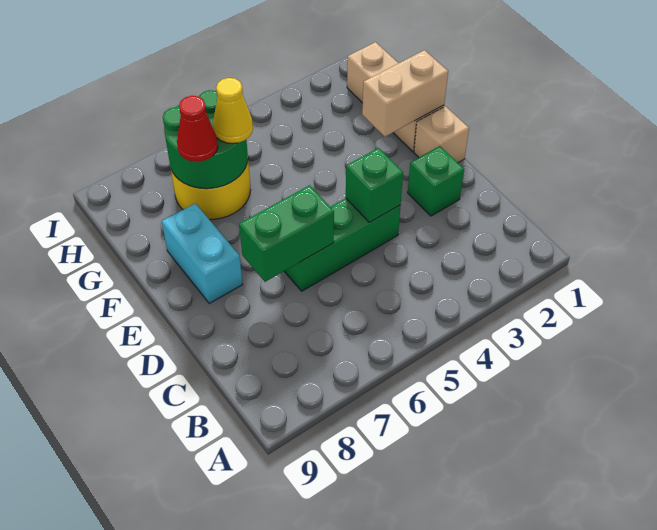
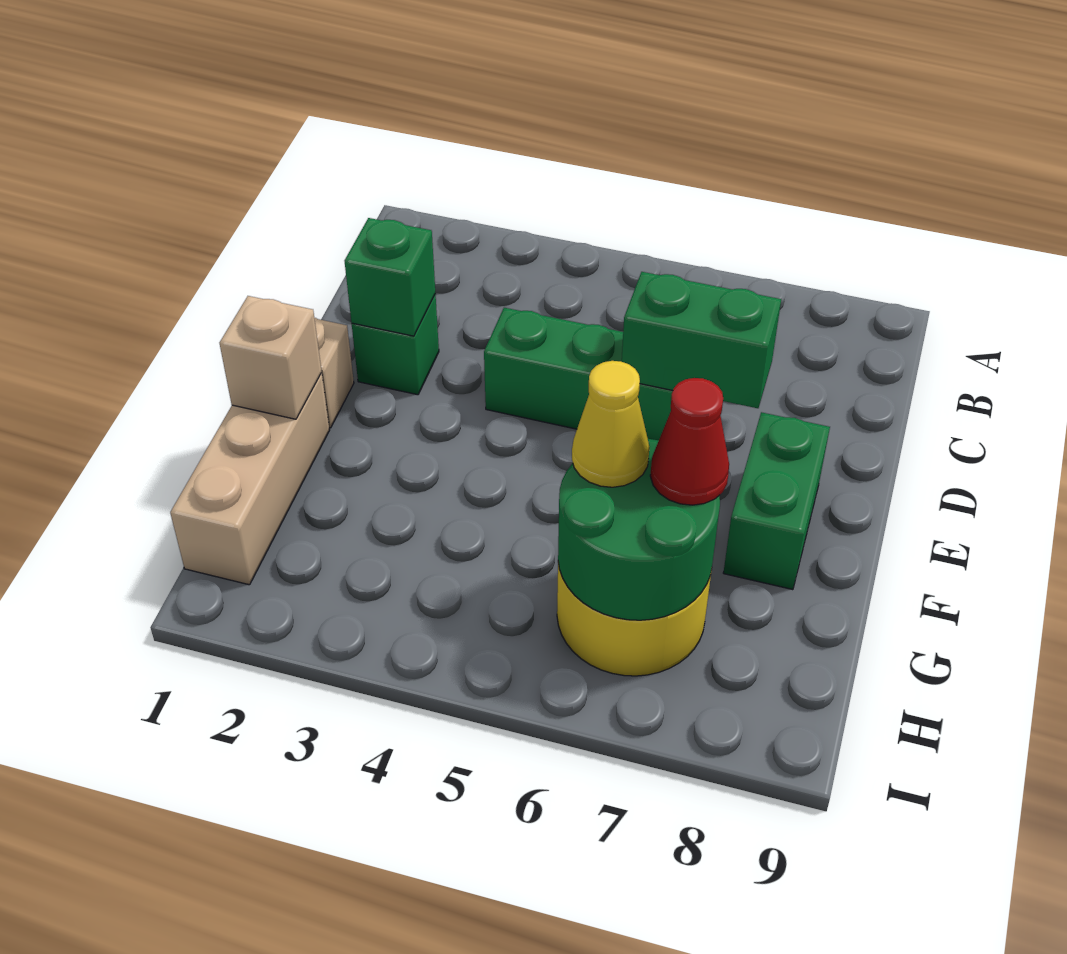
green brick D4 level 2 -> green brick D2 level 2
cyan brick E8:F8 level 1 -> green brick E8:F8 level 1
tan brick F1:F2 level 2 -> tan brick F1 level 2

